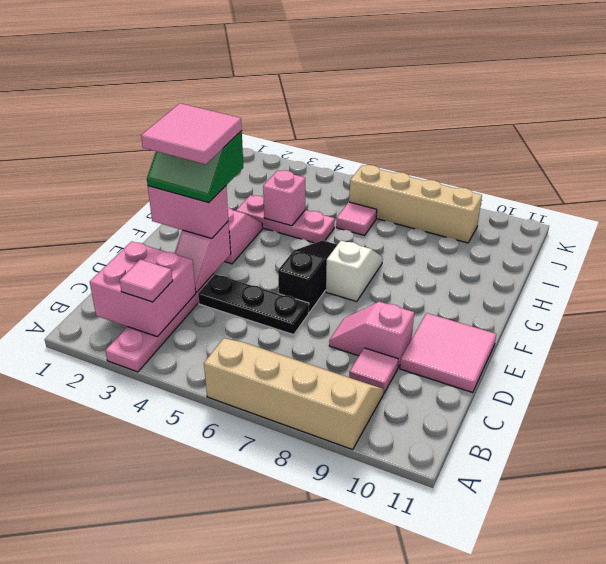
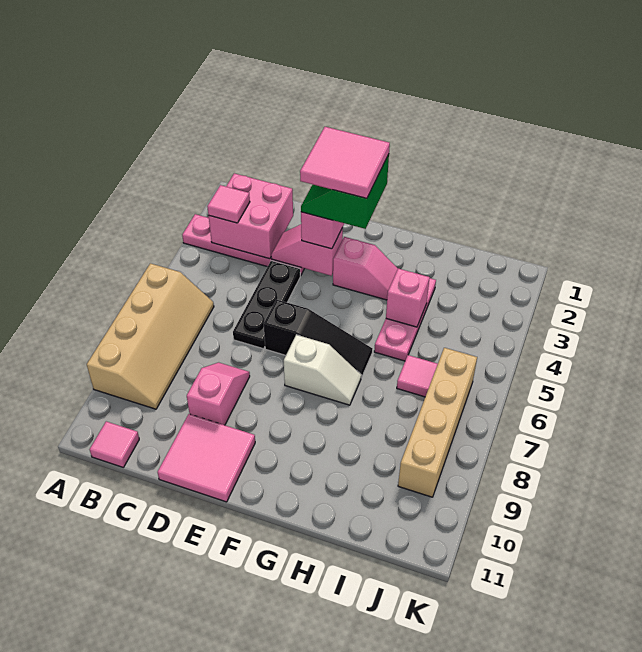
pink tile C9 level 1 -> pink tile B11 level 1

